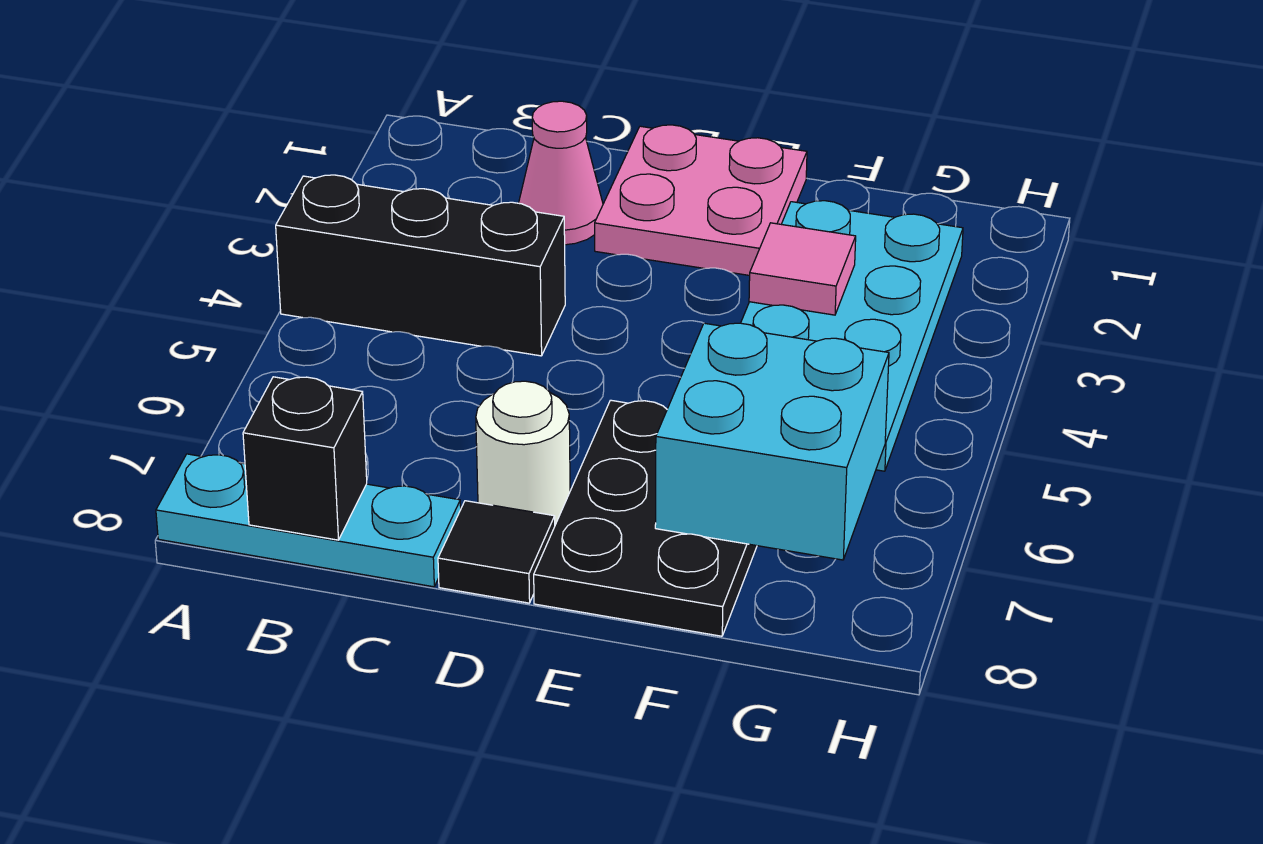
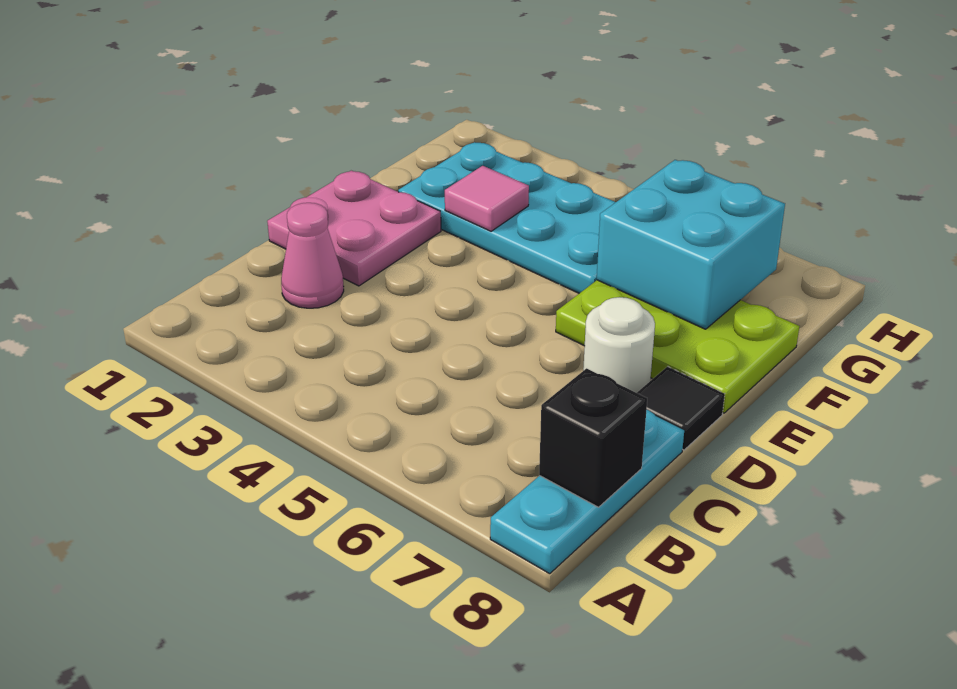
black brick A4:C4 level 1 -> none
black plate E6:F8 level 1 -> lime plate E6:F8 level 1

